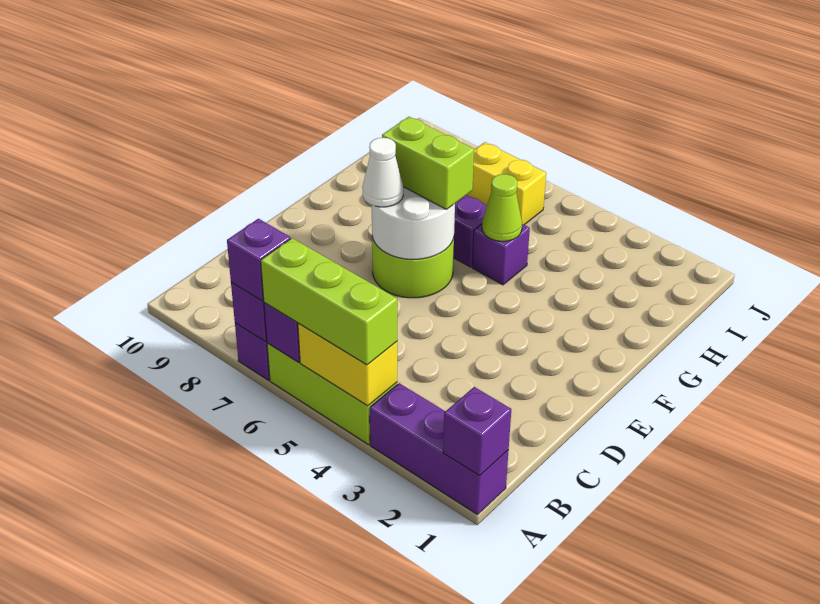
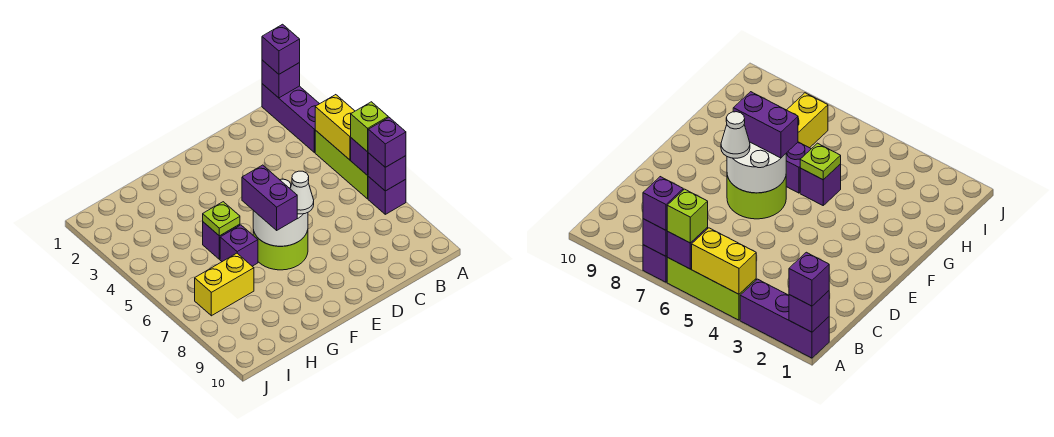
none -> purple brick A1 level 3
lime brick A4:A6 level 3 -> lime brick A6 level 3
lime brick F6:F7 level 3 -> purple brick F6:F7 level 3
lime cone G5 level 2 -> lime plate G5 level 2
yellow brick I6:I7 level 1 -> yellow brick H7:I7 level 1

